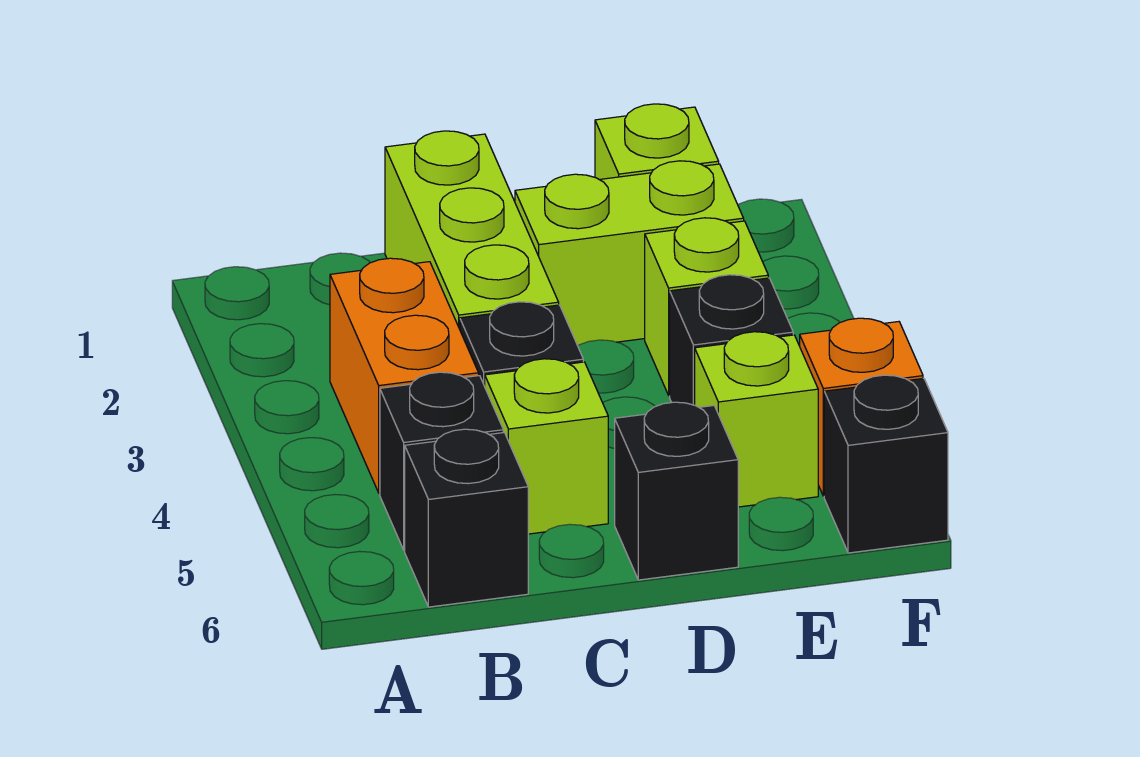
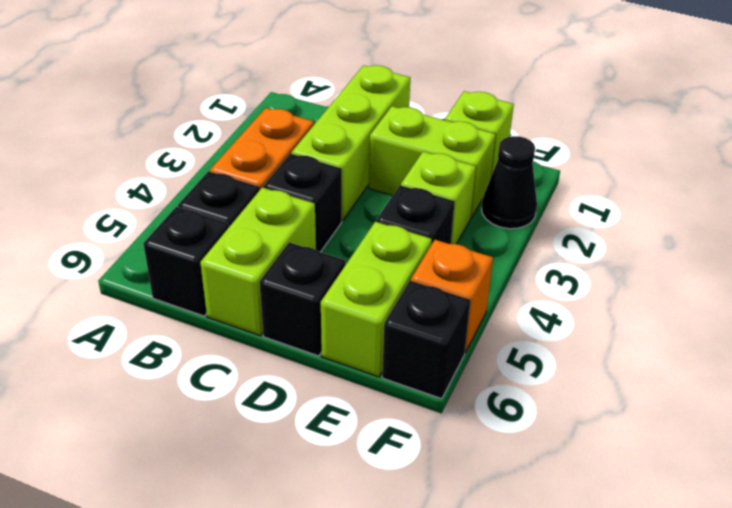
lime brick C5 level 1 -> lime brick C5:C6 level 1
lime brick E5 level 1 -> lime brick E5:E6 level 1
none -> black cone F2 level 1

